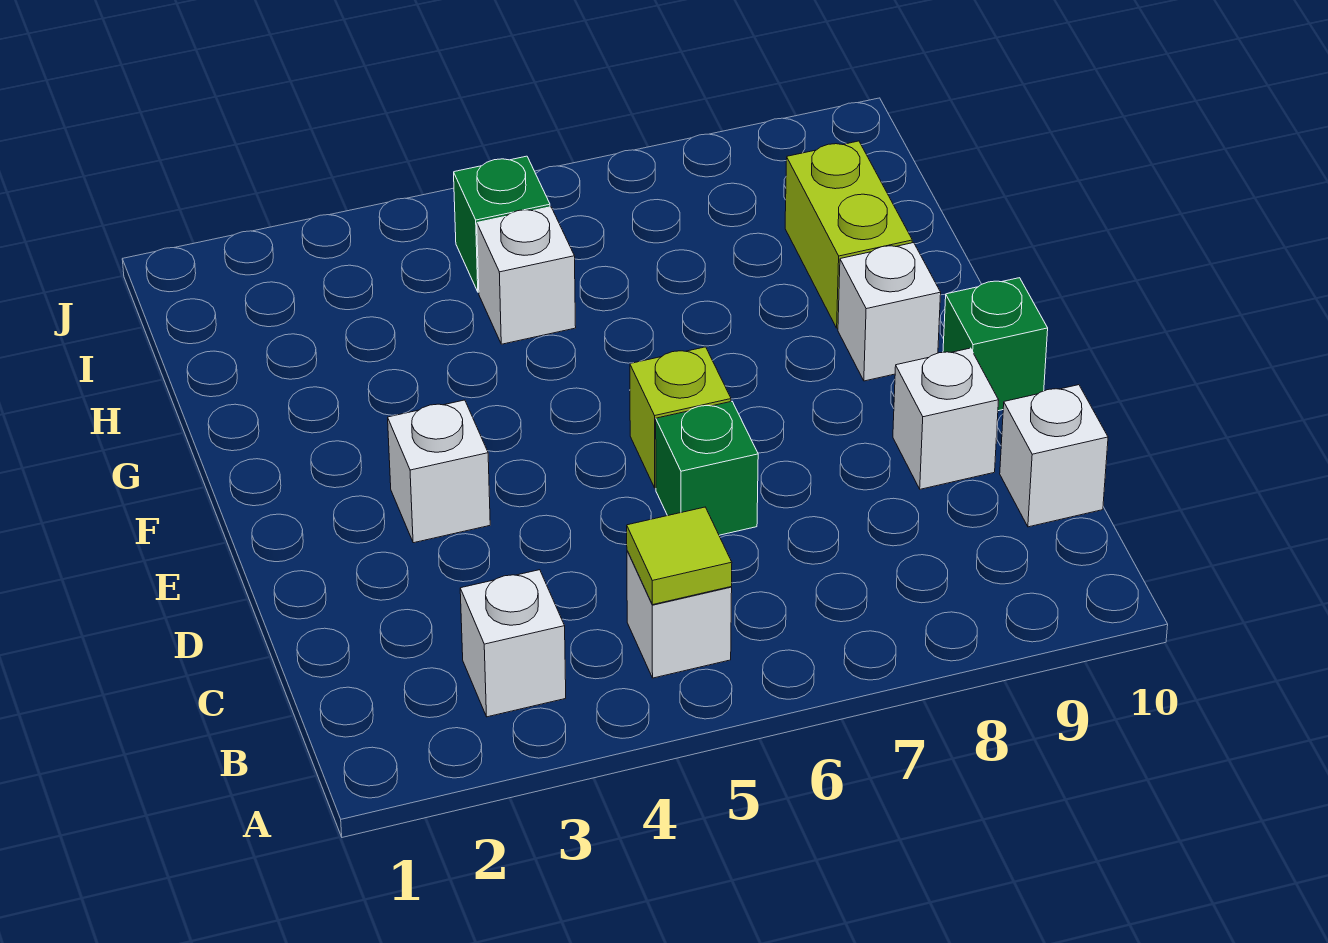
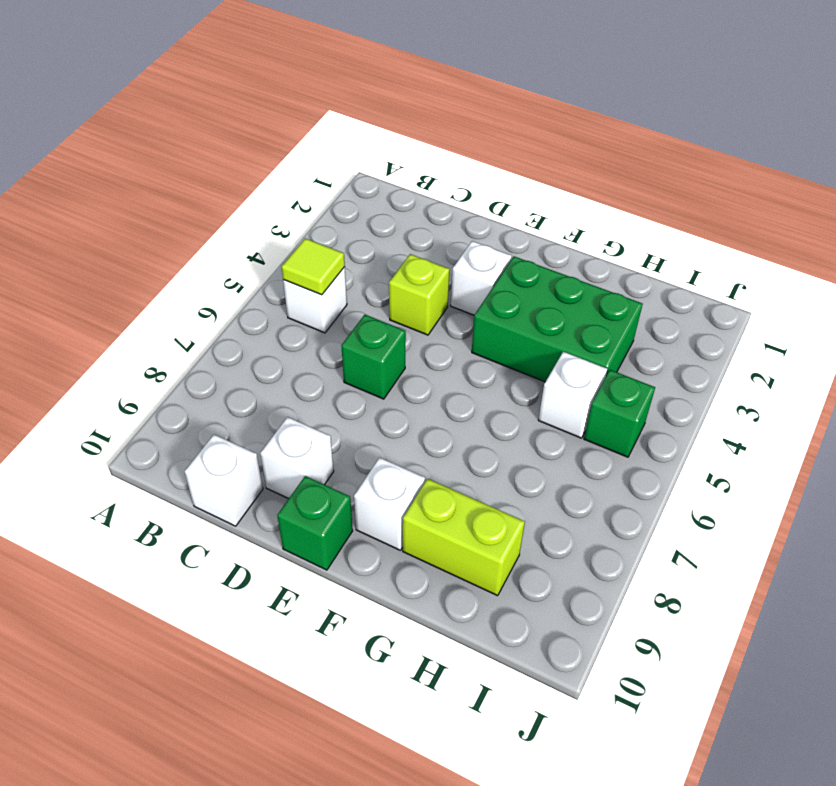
white brick B3 level 1 -> none
lime brick E6 level 1 -> lime brick D4 level 1
none -> green brick F3:H4 level 1

